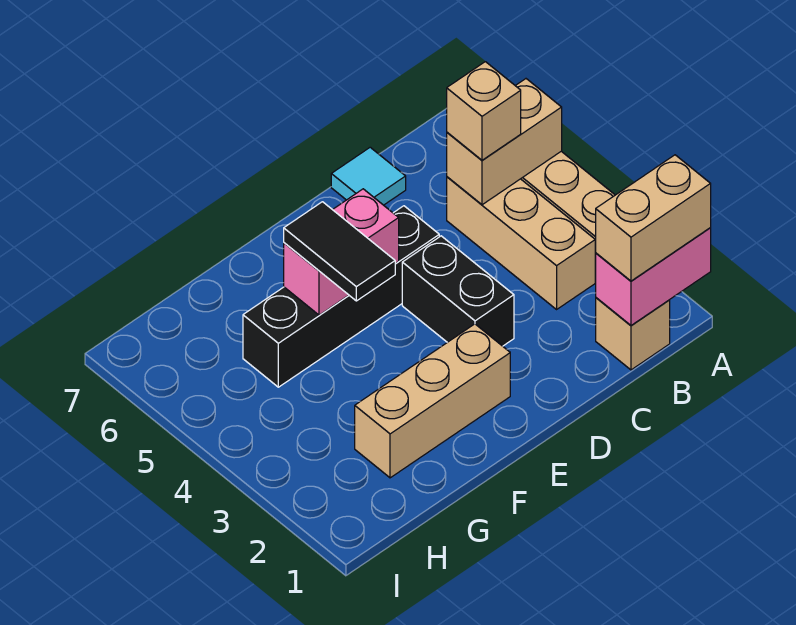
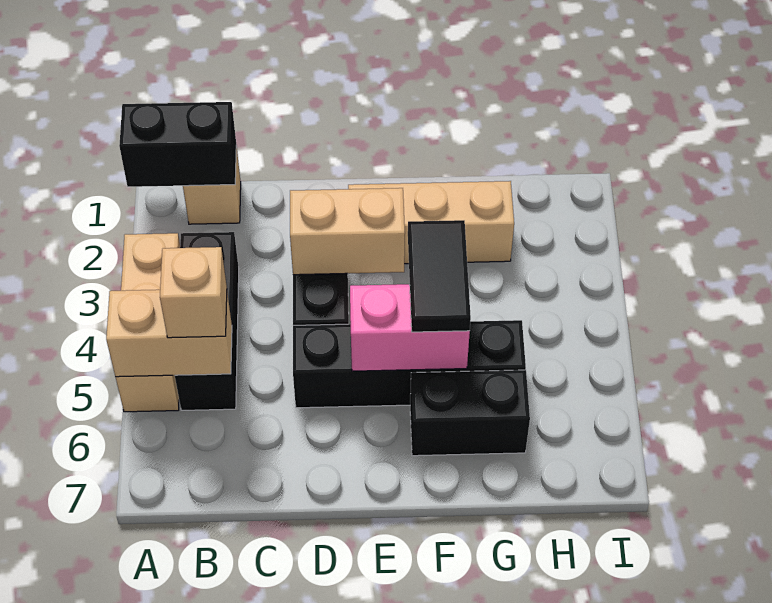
pink brick A1:B1 level 2 -> black brick A1:B1 level 2
tan brick A1:B1 level 3 -> tan brick D3:E3 level 2
tan brick B3:B5 level 1 -> black brick B3:B5 level 1
cyan tile C7 level 1 -> none
none -> black brick F6:G6 level 1

